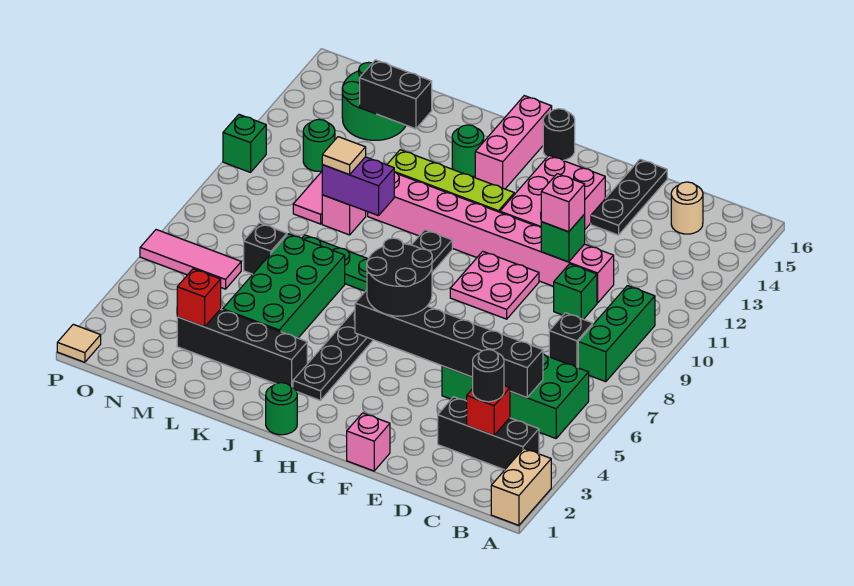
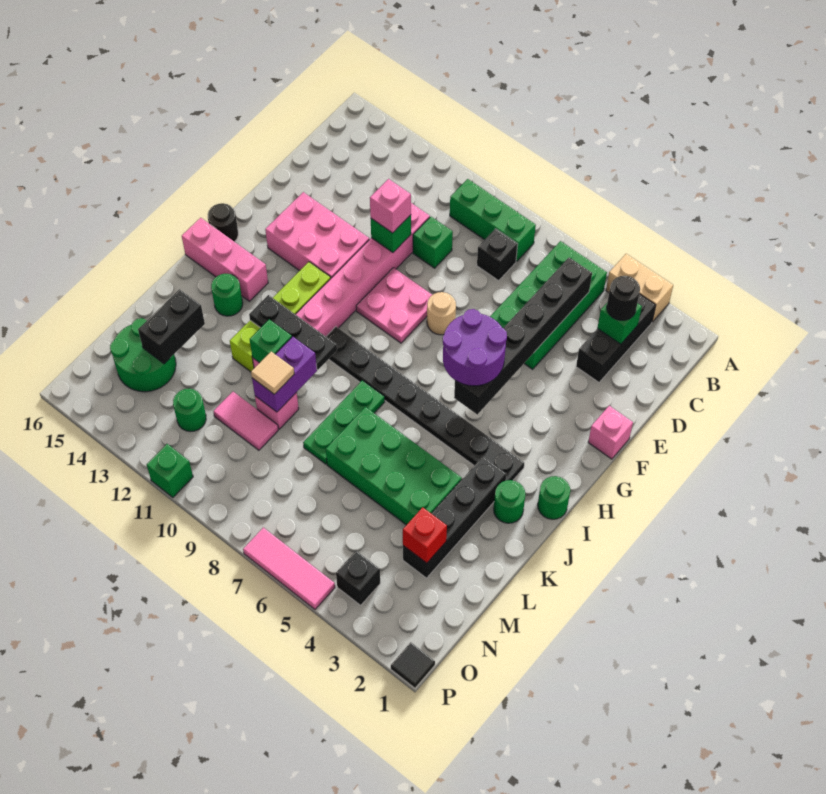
tan brick A1:A2 level 1 -> tan brick A3:A4 level 1
red brick C3 level 2 -> green brick C3 level 2
tan round brick C15 level 1 -> tan round brick F8 level 1
black plate E14:E16 level 1 -> black plate J10:J12 level 2
black round brick G5:H6 level 3 -> purple round brick G5:H6 level 3
none -> green round brick J2 level 1
none -> green brick K11 level 2
black brick M7 level 1 -> black brick O4 level 1
pink tile N6:P6 level 1 -> pink tile P5:P7 level 1
tan tile P1 level 1 -> black tile P1 level 1

